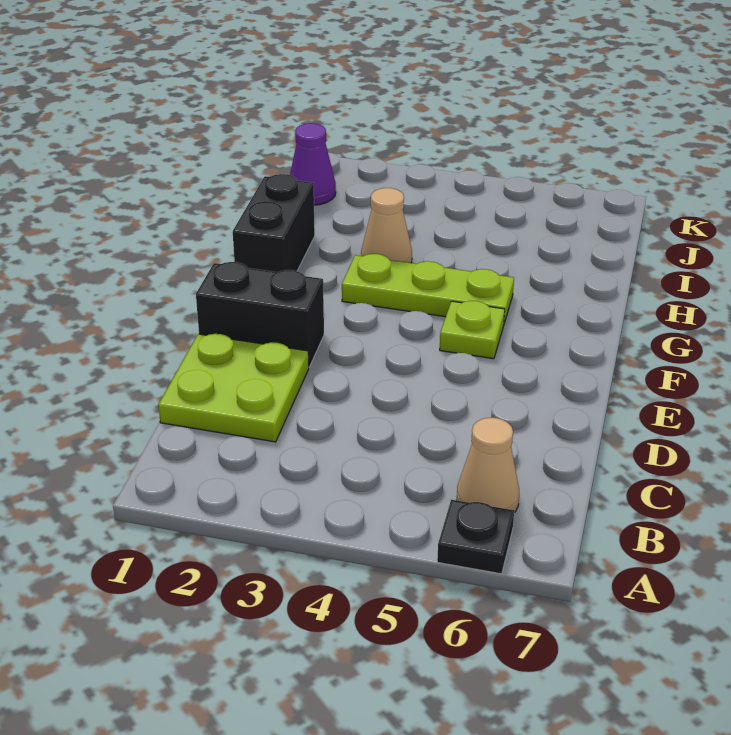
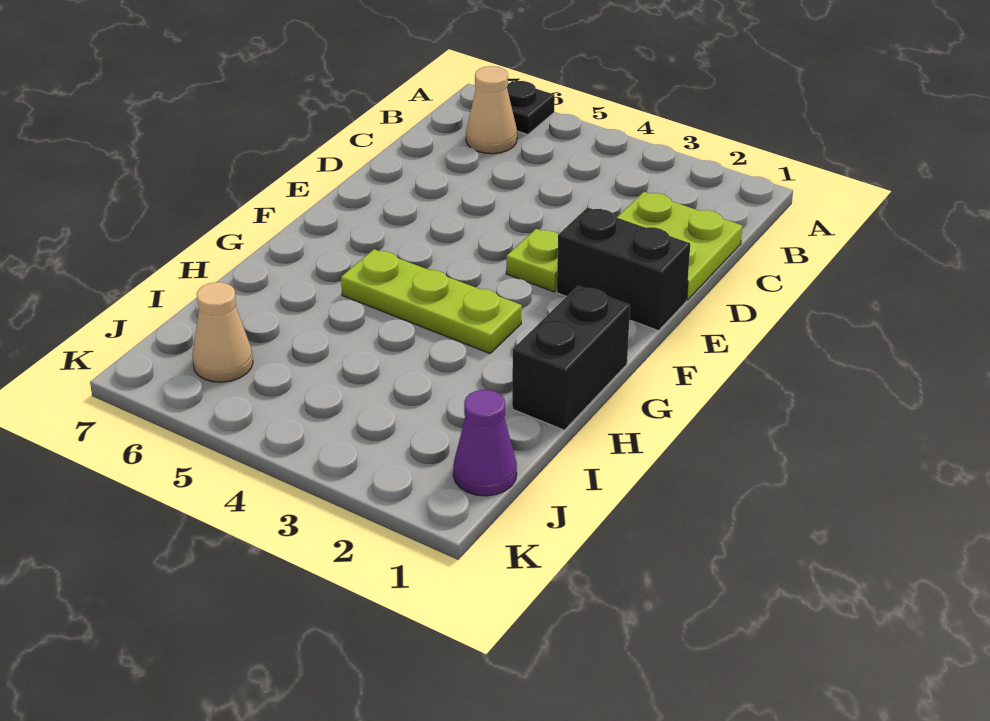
lime plate F5 level 1 -> lime plate E3 level 1
tan cone H3 level 1 -> tan cone J6 level 1

